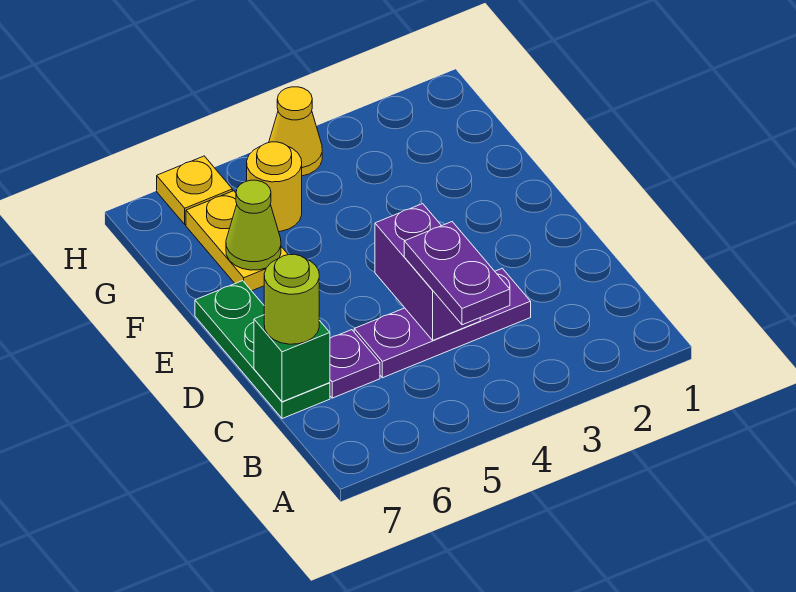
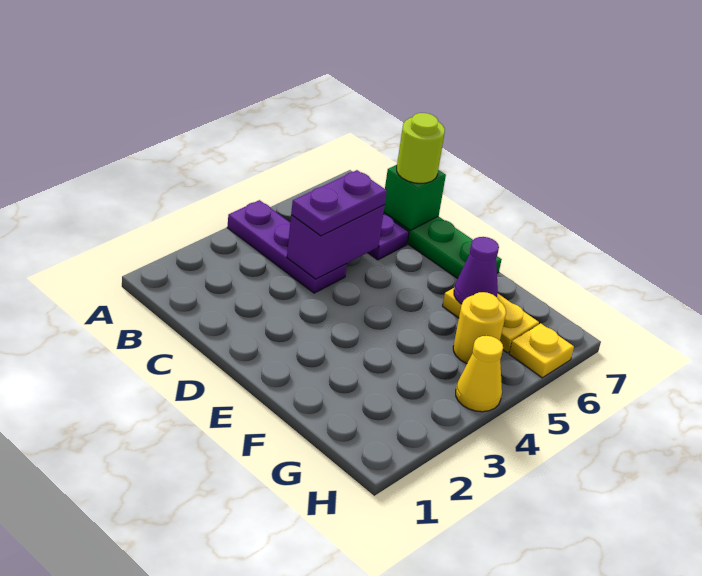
purple plate B4:C4 level 3 -> purple plate C4:C5 level 3
purple plate C3:C5 level 1 -> purple plate A4:C4 level 1
purple brick C4:D4 level 2 -> purple brick C4:C5 level 2
lime cone F6 level 2 -> purple cone F6 level 2

